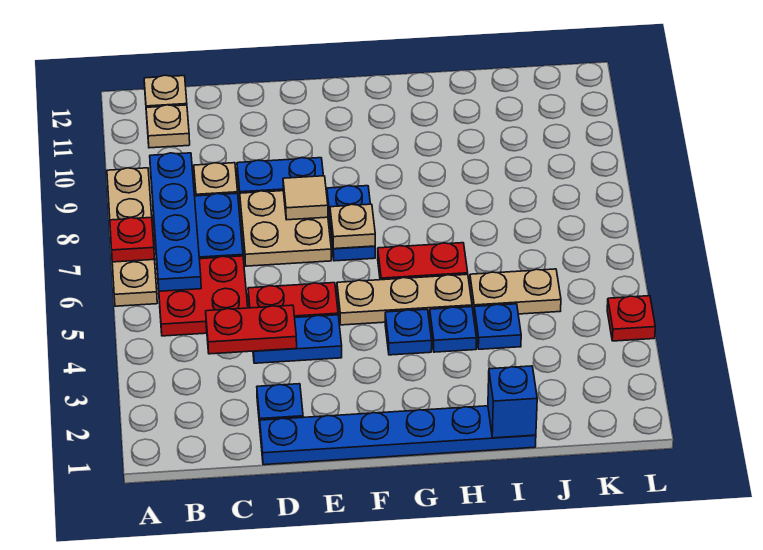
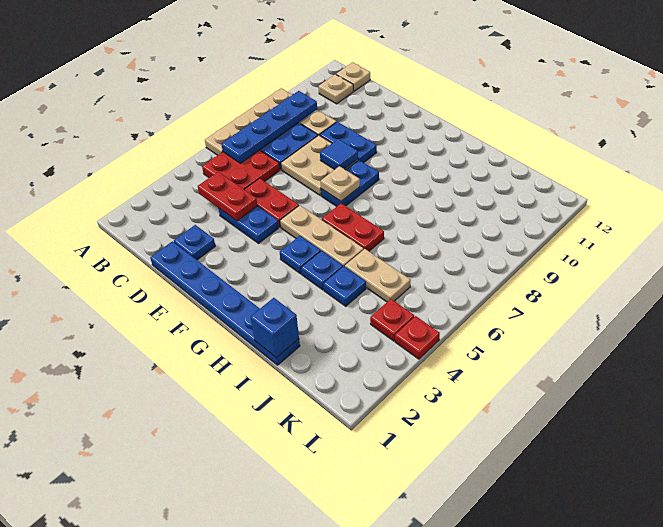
red plate A7 level 2 -> red plate K4 level 1
tan tile E8 level 2 -> blue tile E8 level 2

